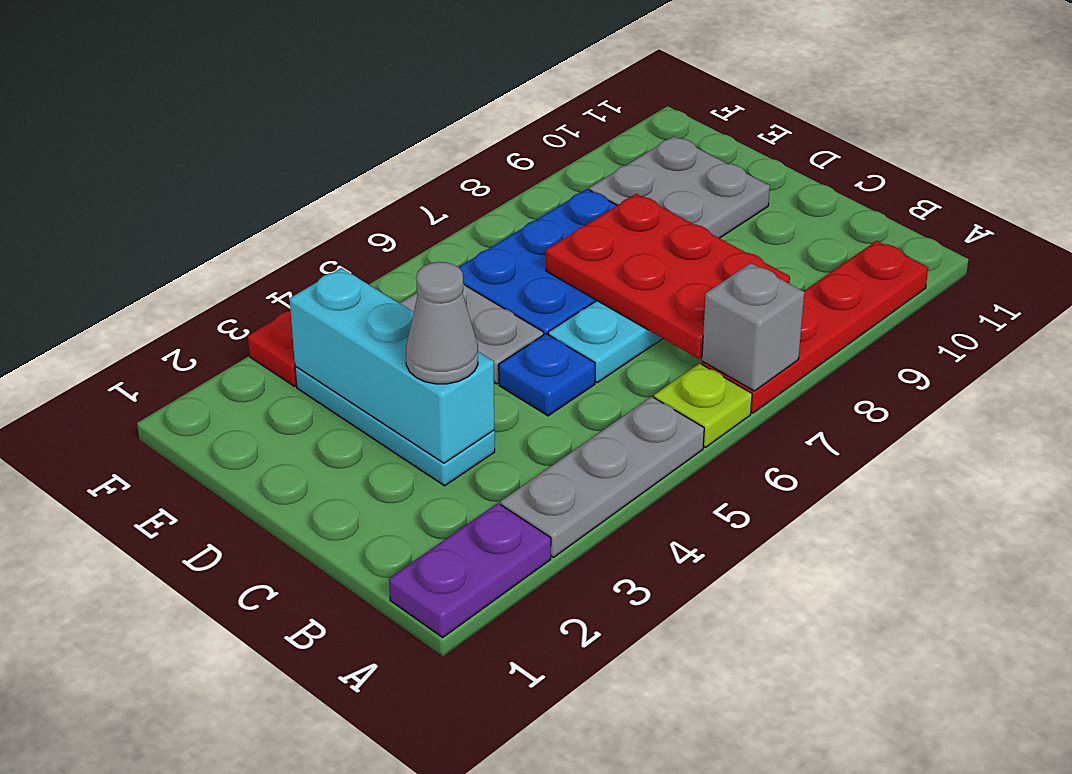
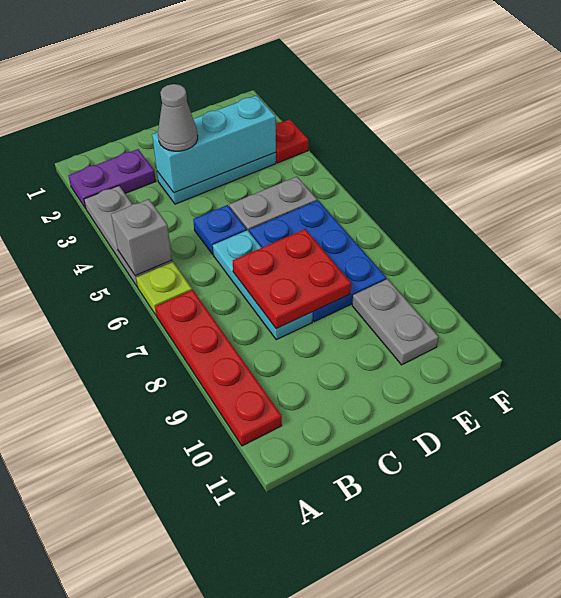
purple plate A1:A2 level 1 -> purple plate A2:B2 level 1
grey brick A7 level 2 -> grey brick A5 level 2
red plate B7:D8 level 2 -> red plate C7:D8 level 2
grey plate D9:E10 level 1 -> grey plate E9:E10 level 1

